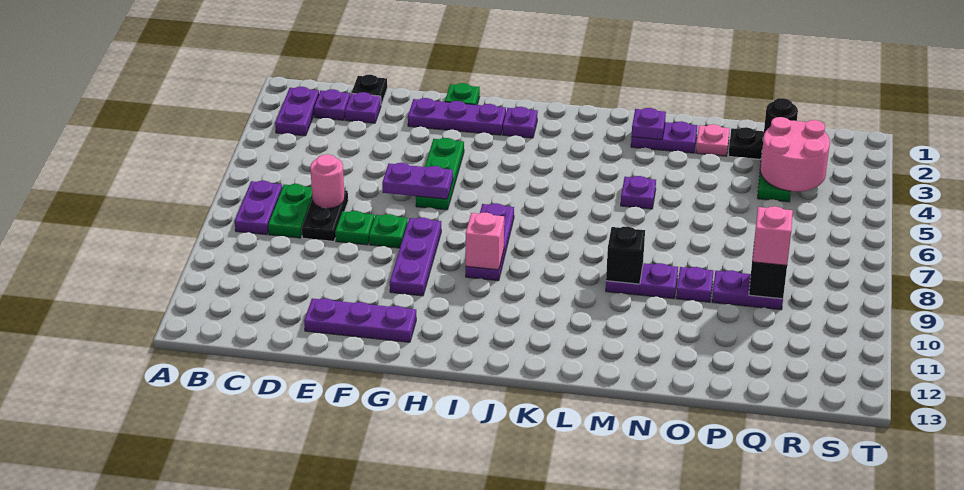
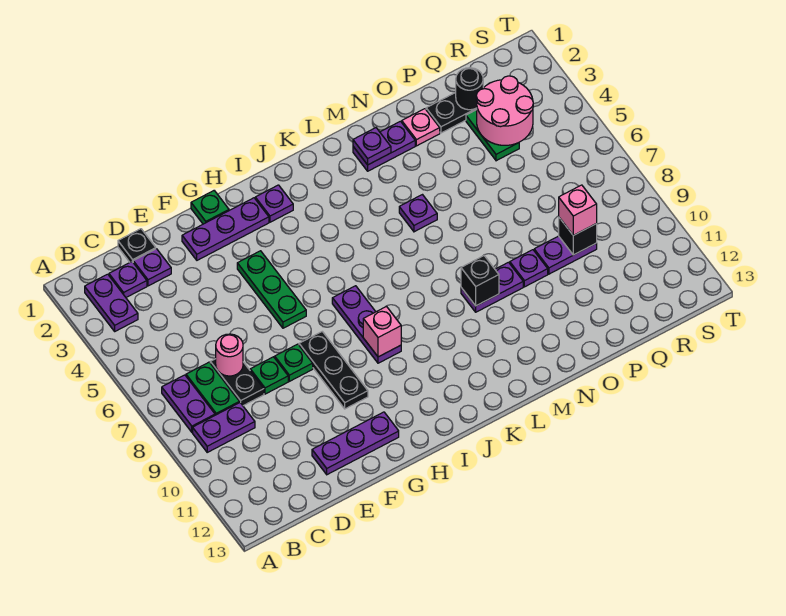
purple plate F6:G6 level 2 -> purple plate B9:C9 level 1
purple plate G8:G10 level 1 -> black plate G8:G10 level 1

